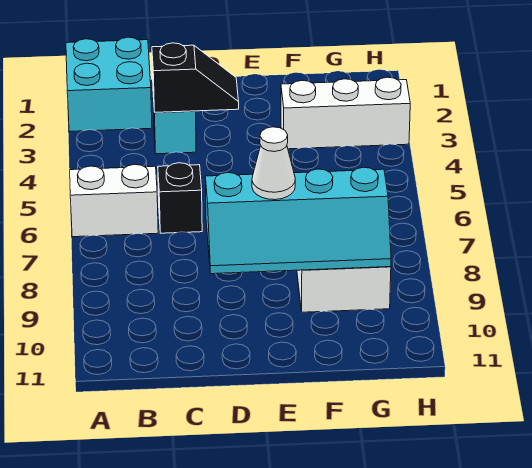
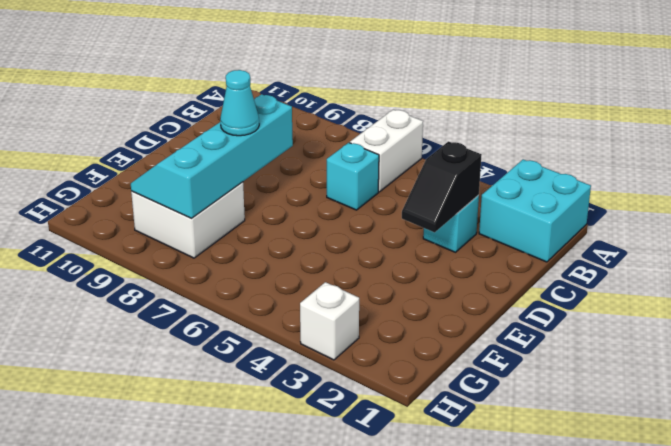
black brick C6 level 1 -> cyan brick C6 level 1
white cone E8 level 3 -> cyan cone E8 level 3
white brick F3:H3 level 1 -> white brick H3 level 1

